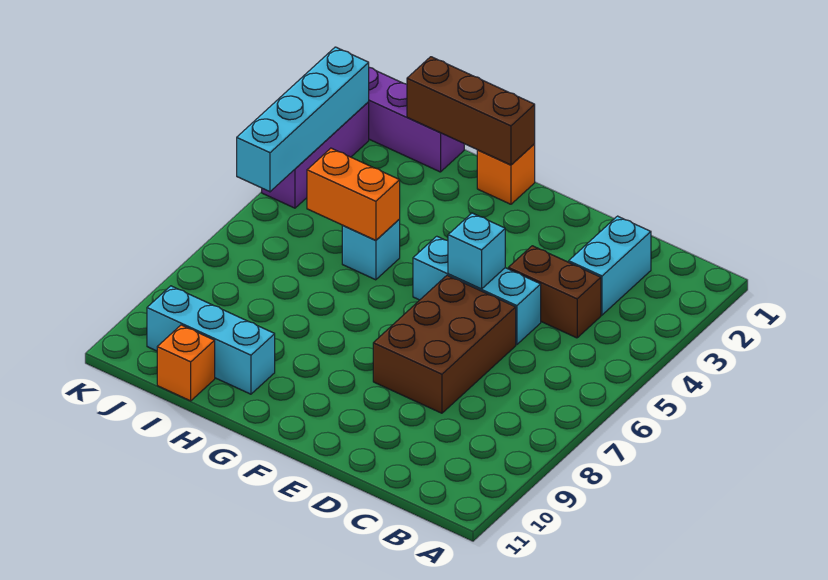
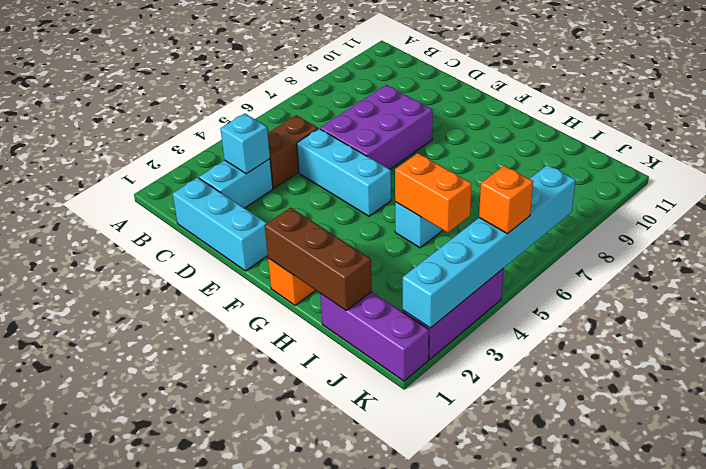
brown brick C4:D4 level 1 -> brown brick C4:C5 level 1
brown brick D6:E8 level 1 -> purple brick D6:E8 level 1
cyan brick E5 level 2 -> cyan brick C3 level 2
cyan brick H10:J10 level 1 -> cyan brick C1:E1 level 1
orange brick I11 level 1 -> orange brick K5 level 3
cyan brick K2:K5 level 2 -> cyan brick K2:K7 level 2

